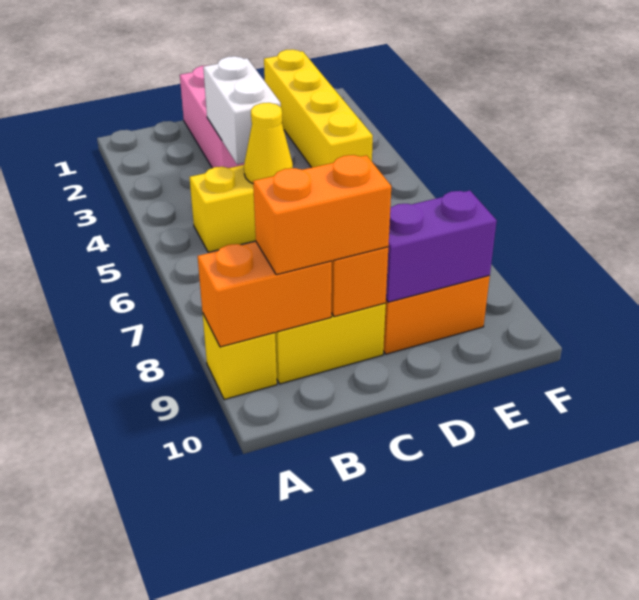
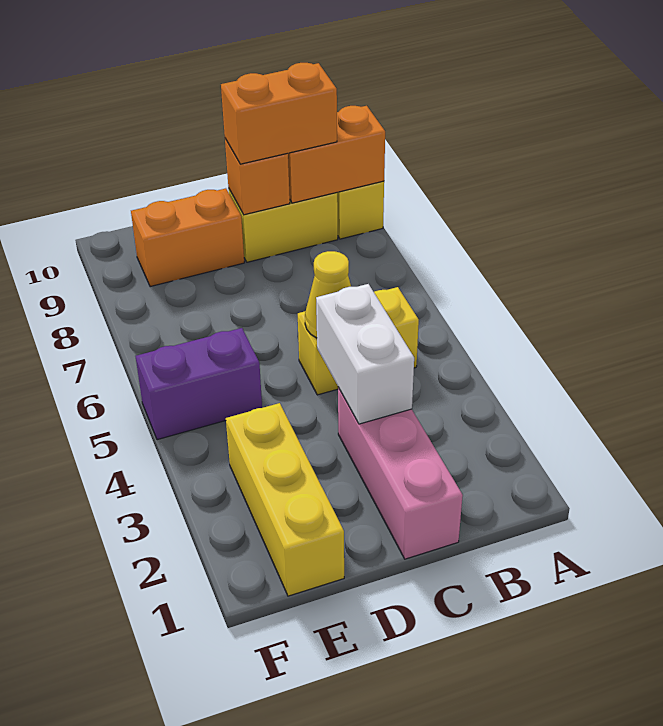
purple brick D9:E9 level 2 -> purple brick E5:F5 level 1
yellow brick E1:E4 level 1 -> yellow brick E1:E3 level 1

